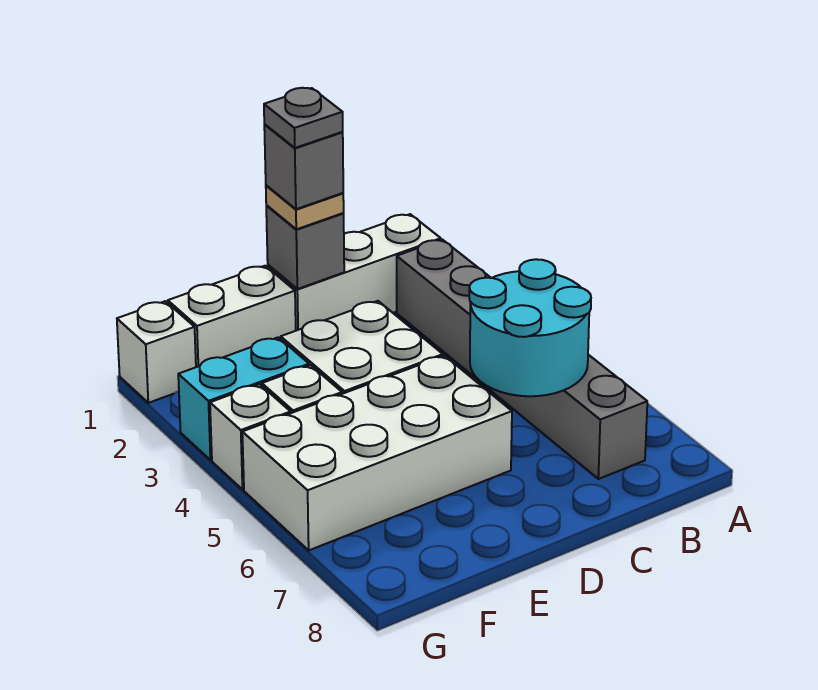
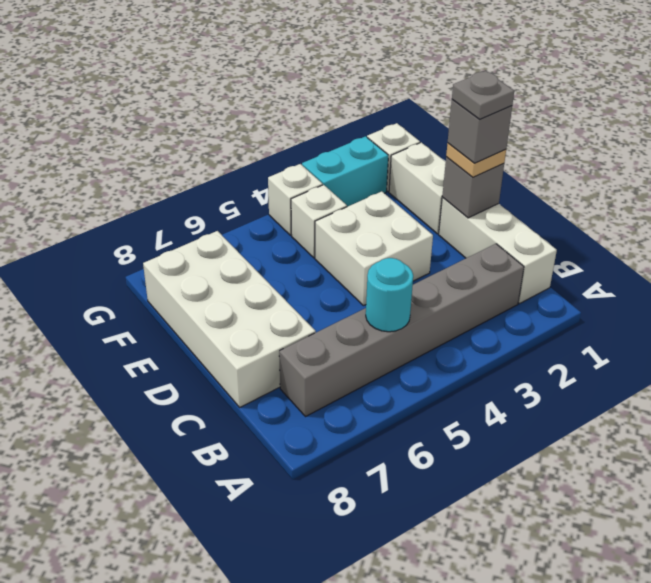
cyan round brick B5:C6 level 2 -> cyan round brick B5 level 2
white brick D5:G6 level 1 -> white brick C7:F8 level 1
cyan brick F3:G3 level 1 -> cyan brick G2:G3 level 1

